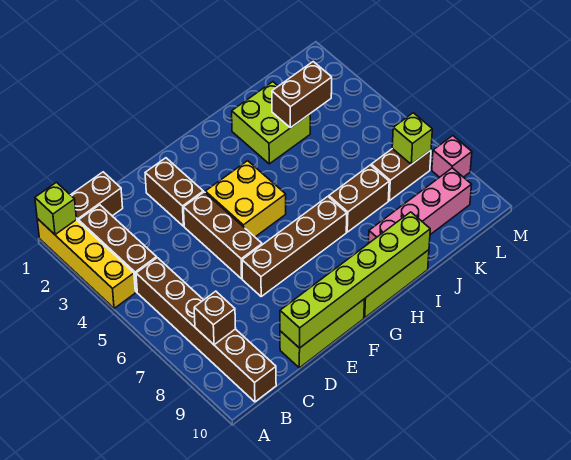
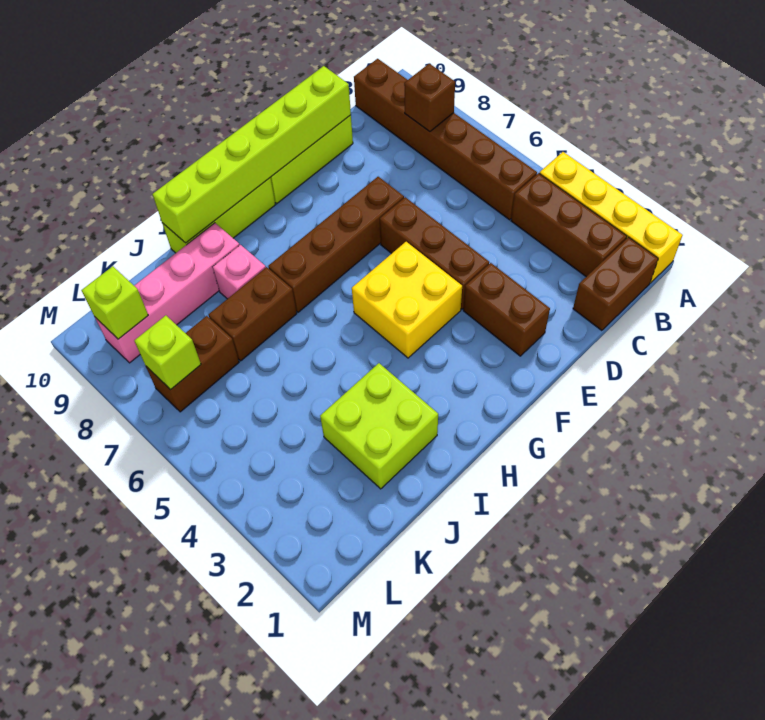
lime brick A1 level 2 -> lime brick L9 level 2
brown brick J3:K3 level 2 -> none
pink brick M8 level 1 -> pink brick I8 level 1

